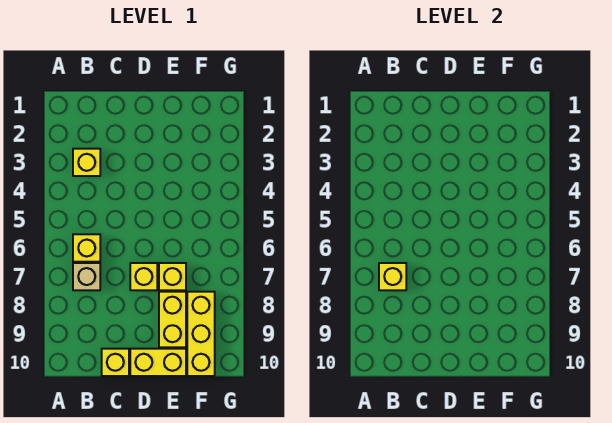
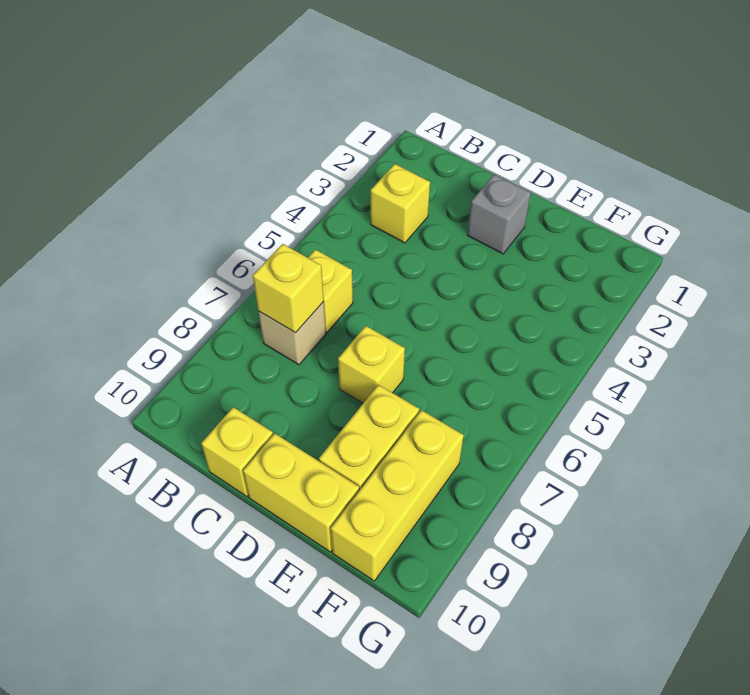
none -> grey brick D2 level 1
yellow brick E7 level 1 -> none

